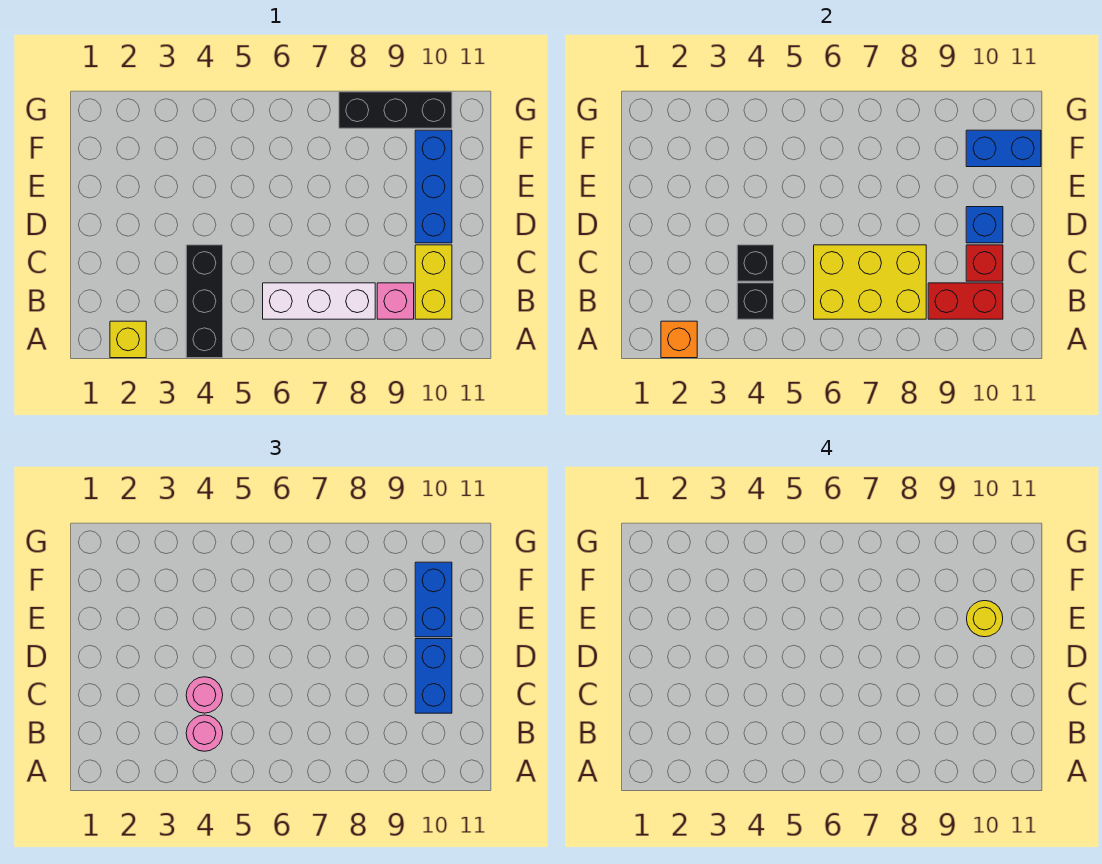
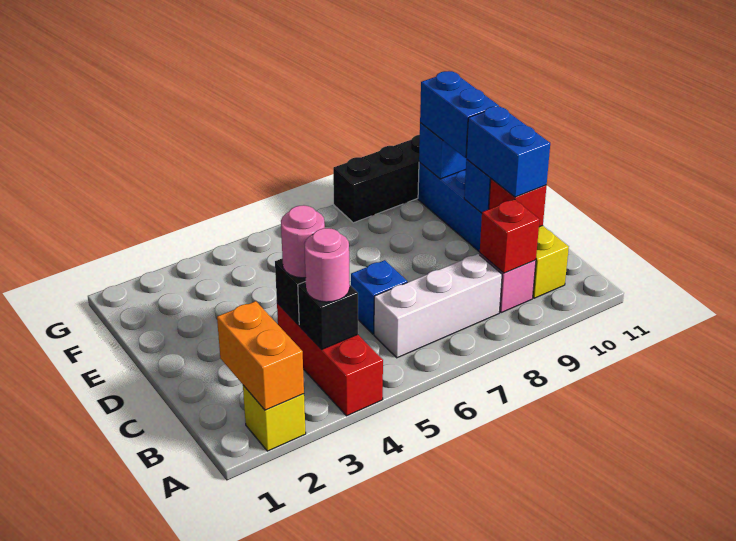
orange brick A2 level 2 -> orange brick A2:B2 level 2
black brick A4:C4 level 1 -> red brick A4:C4 level 1
yellow brick B6:C8 level 2 -> none
red brick B9:B10 level 2 -> red brick B9 level 2
none -> blue brick C6 level 1
yellow round brick E10 level 4 -> none

